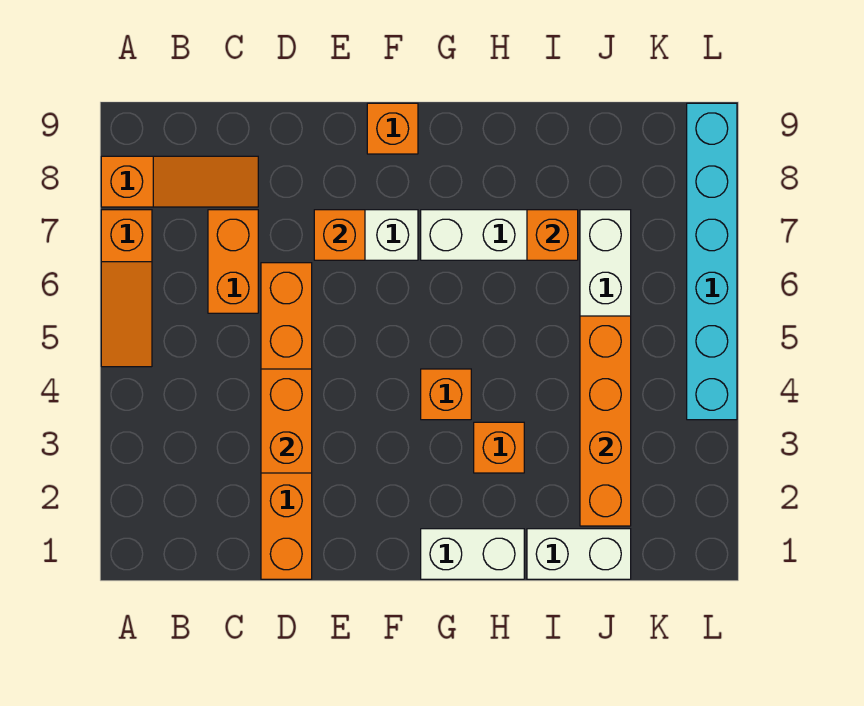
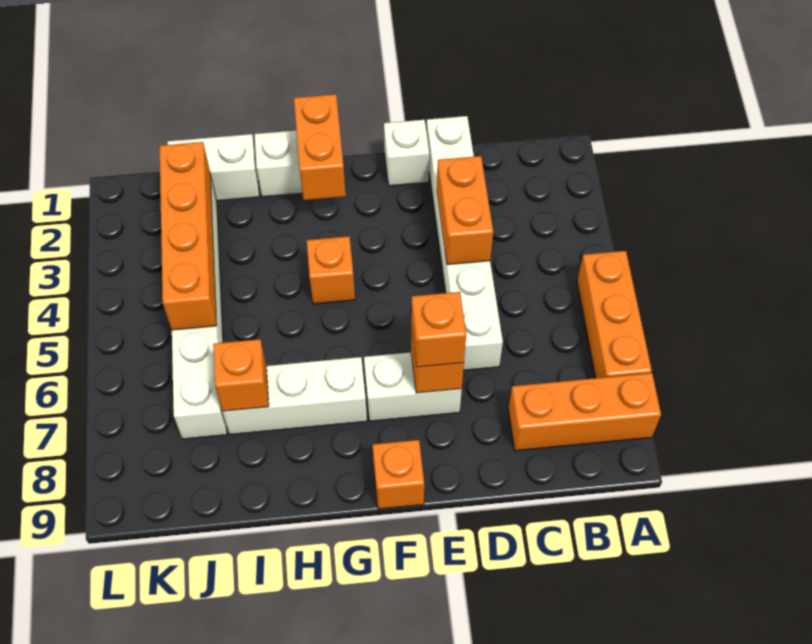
orange slope A5:A7 level 1 top 7 -> orange brick A5:A7 level 1
orange slope A8:C8 level 1 top A -> orange brick A8:C8 level 1
orange brick C6:C7 level 1 -> orange brick G1:G2 level 2
orange brick D1:D6 level 1 -> white brick D1:D6 level 1
none -> white brick E1 level 1
orange brick H3 level 1 -> orange brick E7 level 3
cyan brick L4:L9 level 1 -> none

